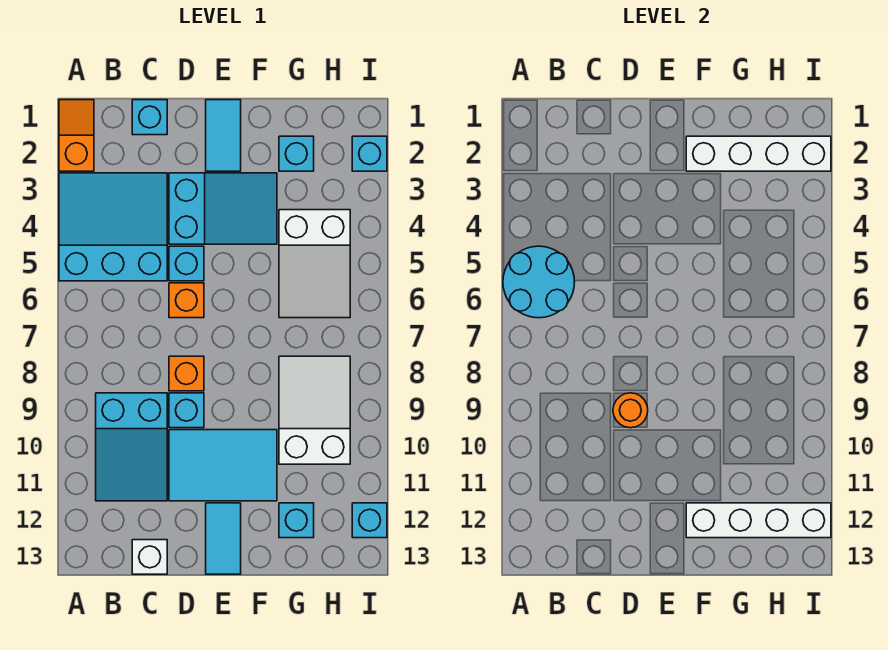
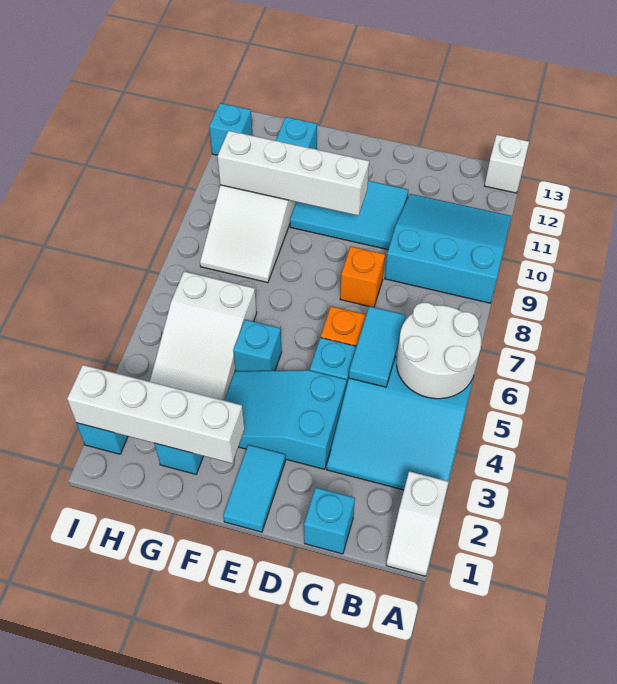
orange slope A1:A2 level 1 top 2 -> white slope A1:A2 level 1 top 2
cyan round brick A5:B6 level 2 -> white round brick A5:B6 level 2
cyan slope B9:C11 level 1 top 9 -> cyan slope A9:C11 level 1 top 9
white brick C13 level 1 -> white brick A13 level 1
cyan brick D9 level 1 -> cyan brick F5 level 1
orange round brick D9 level 2 -> none
cyan tile E12:E13 level 1 -> cyan tile C5:C6 level 2
white brick F12:I12 level 2 -> white brick E10:H10 level 2
white slope G4:H6 level 1 top 4 -> white slope G4:H6 level 1 top 6

